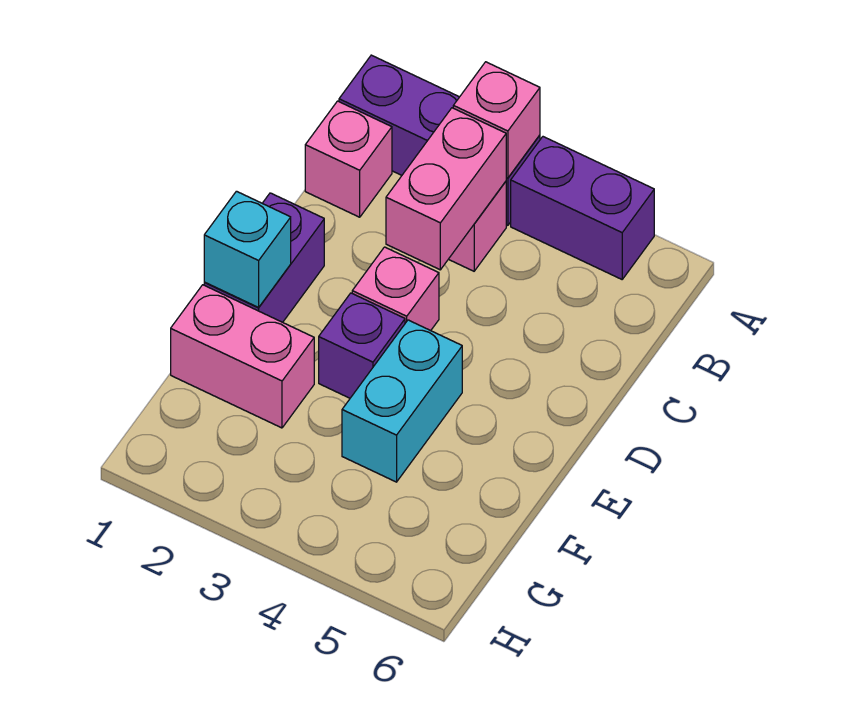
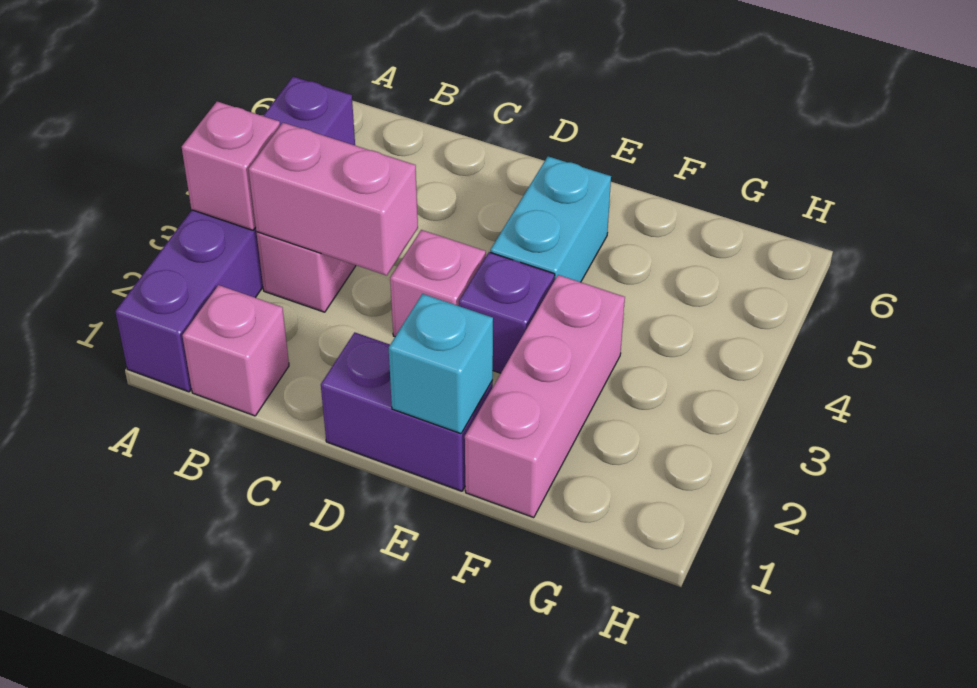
cyan brick E4:F4 level 1 -> cyan brick E4:E5 level 1
pink brick F1:F2 level 1 -> pink brick F1:F3 level 1

